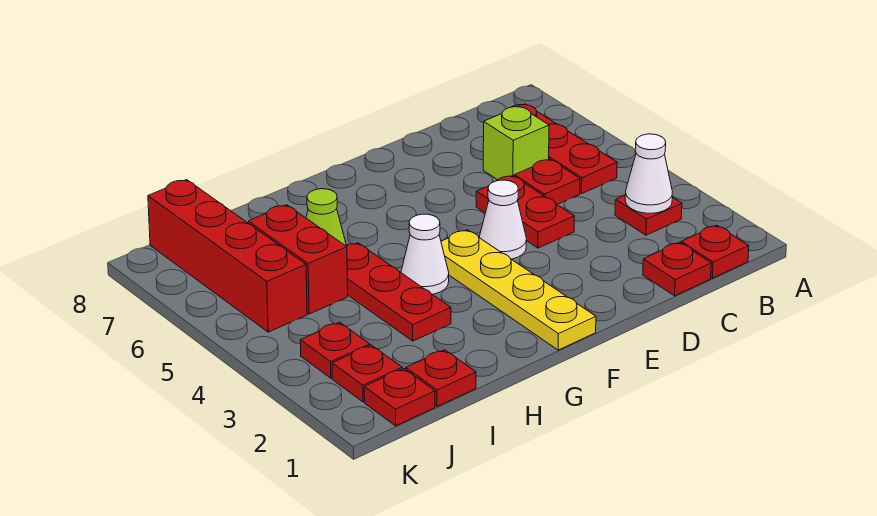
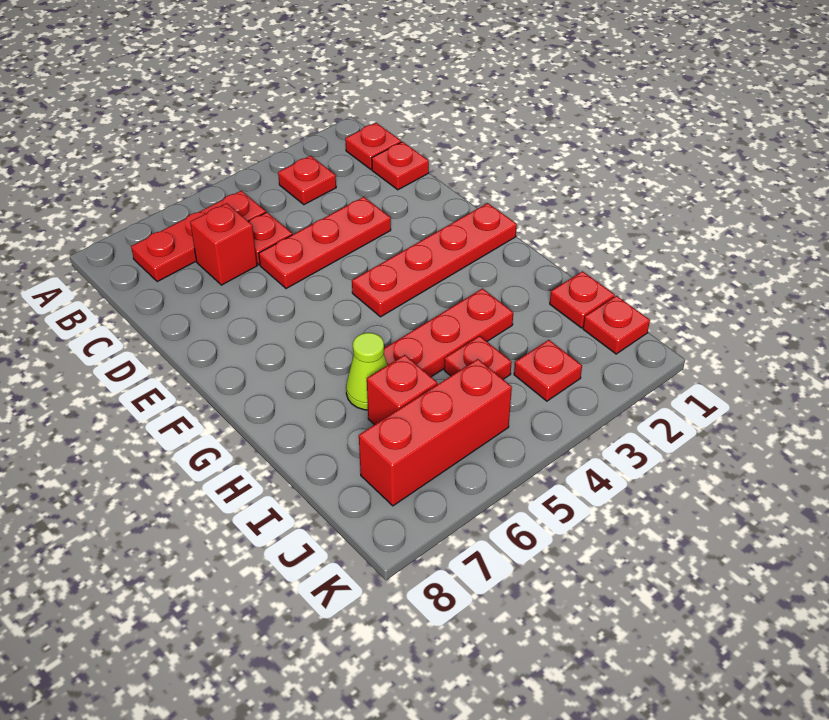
white cone B3 level 2 -> none
lime brick C6 level 1 -> red brick C6 level 1
red plate D4:D5 level 1 -> red plate D3:D5 level 1
white cone E4 level 1 -> none
yellow plate F1:F4 level 1 -> red plate F1:F4 level 1
white cone G4 level 1 -> none
red brick I5:I6 level 1 -> red brick I6 level 1
red plate J2 level 1 -> red plate I4 level 1
red brick J5:J8 level 1 -> red brick J5:J7 level 1

